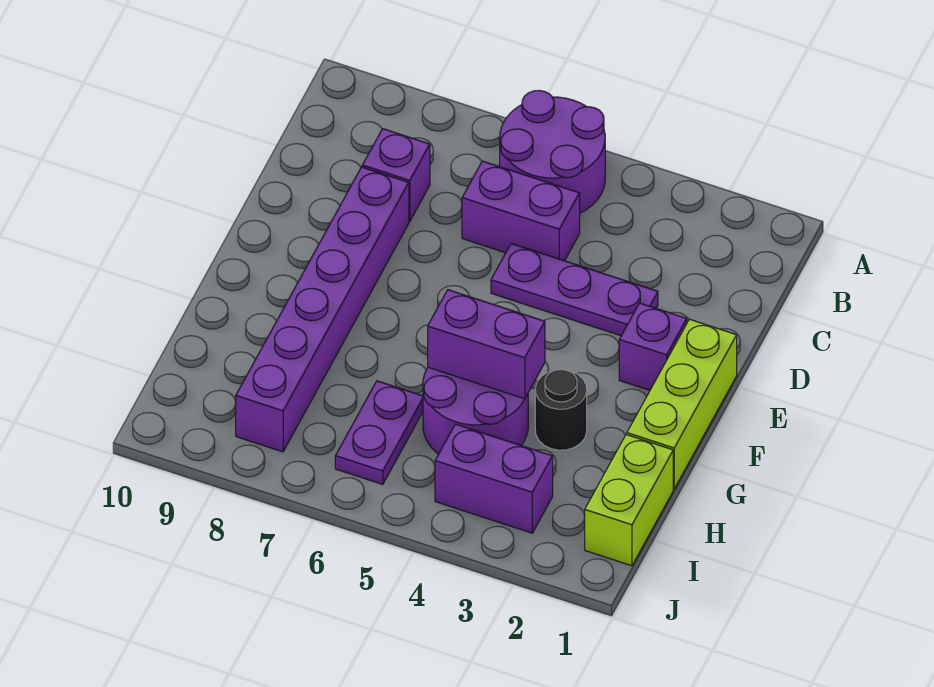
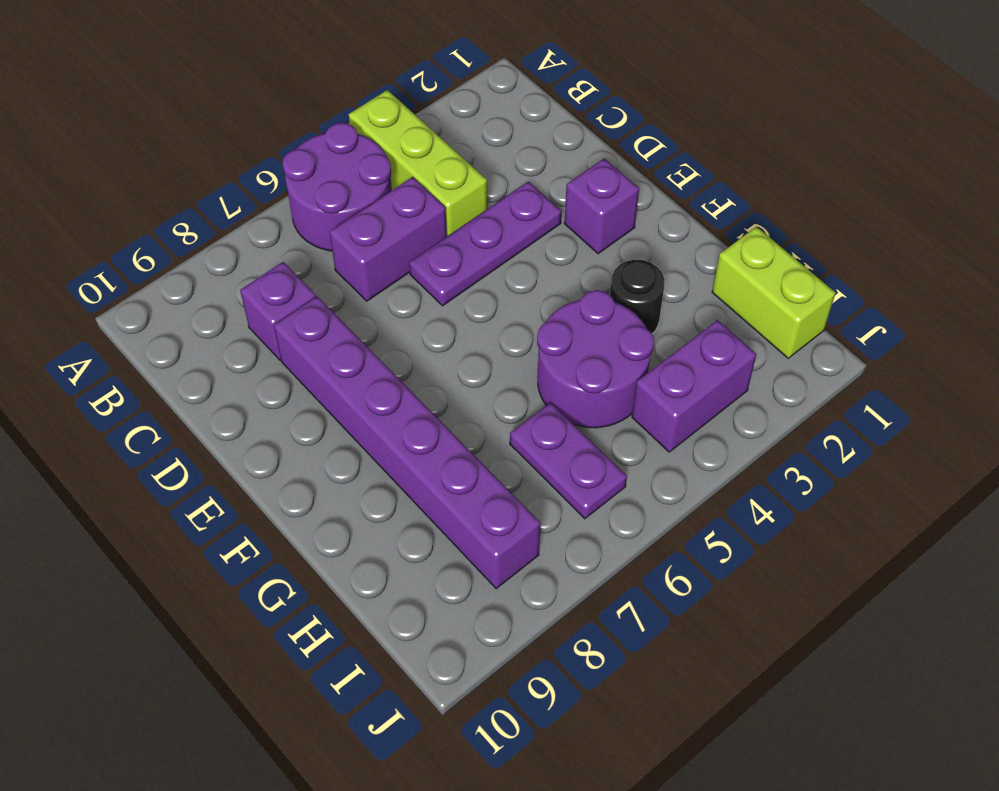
lime brick E1:G1 level 1 -> lime brick A4:C4 level 1
purple brick G4:G5 level 2 -> none

